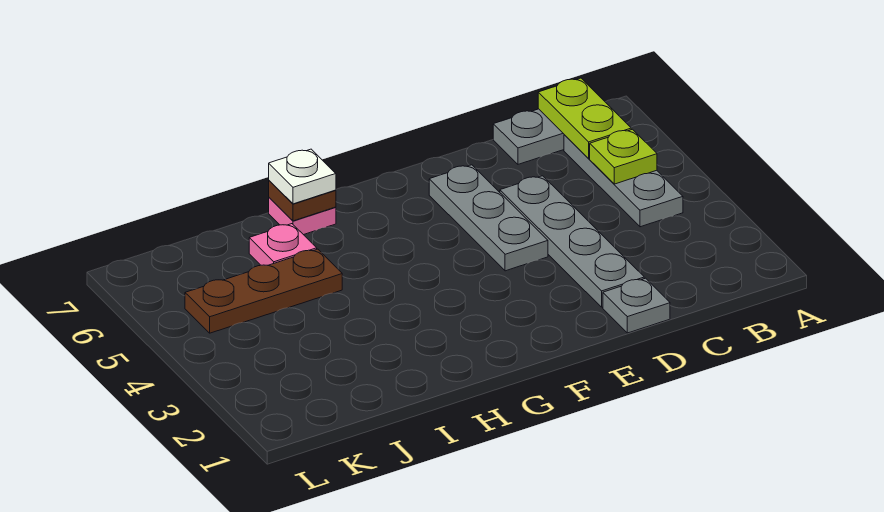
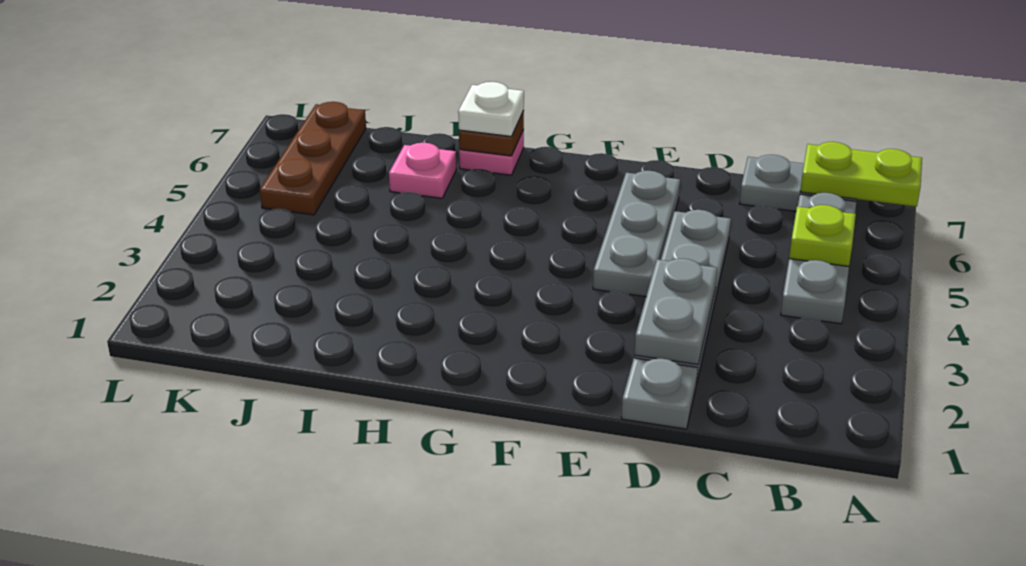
lime plate B6:B7 level 2 -> lime plate A7:B7 level 2
none -> grey plate D2:D3 level 2
brown plate I5:K5 level 1 -> brown plate K5:K7 level 1

